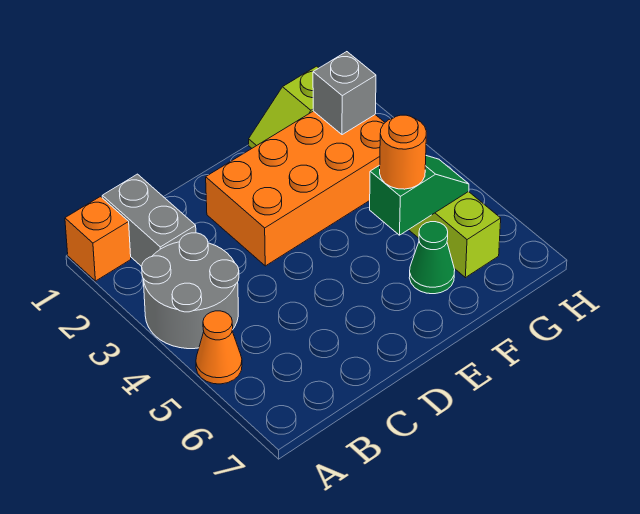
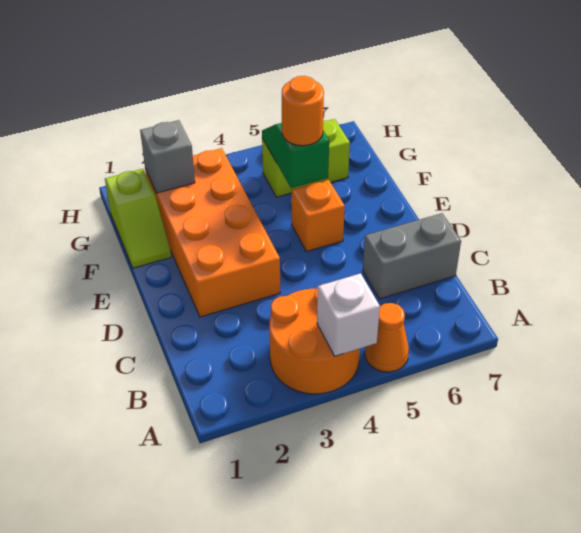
orange brick A1 level 1 -> orange brick E5 level 1
grey round brick A3:B4 level 1 -> orange round brick A3:B4 level 1
none -> white brick A4 level 2
grey brick B1:B2 level 1 -> grey brick C6:C7 level 1
green cone F6 level 1 -> none

